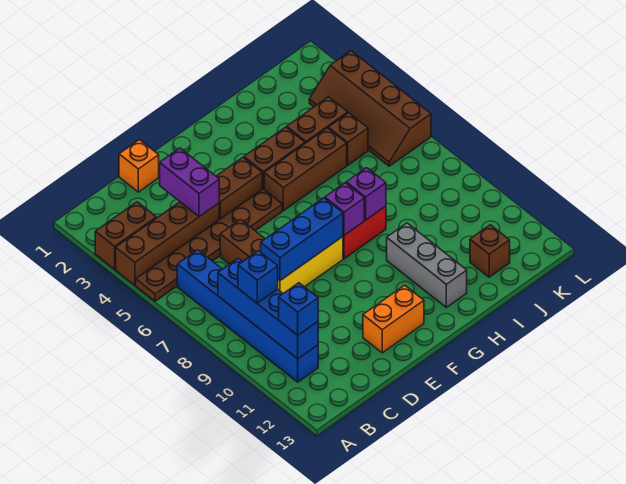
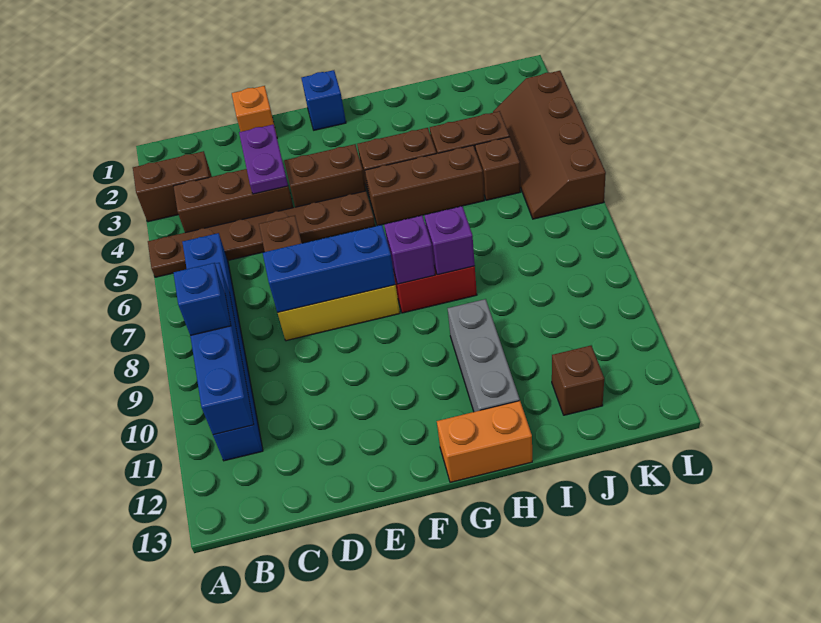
brown brick A4:D4 level 1 -> brown brick B4:D4 level 1
blue brick B11 level 3 -> blue brick F1 level 1
purple brick D3:D4 level 2 -> purple plate D3:D4 level 2
orange brick E12:F12 level 1 -> orange brick G13:H13 level 1

